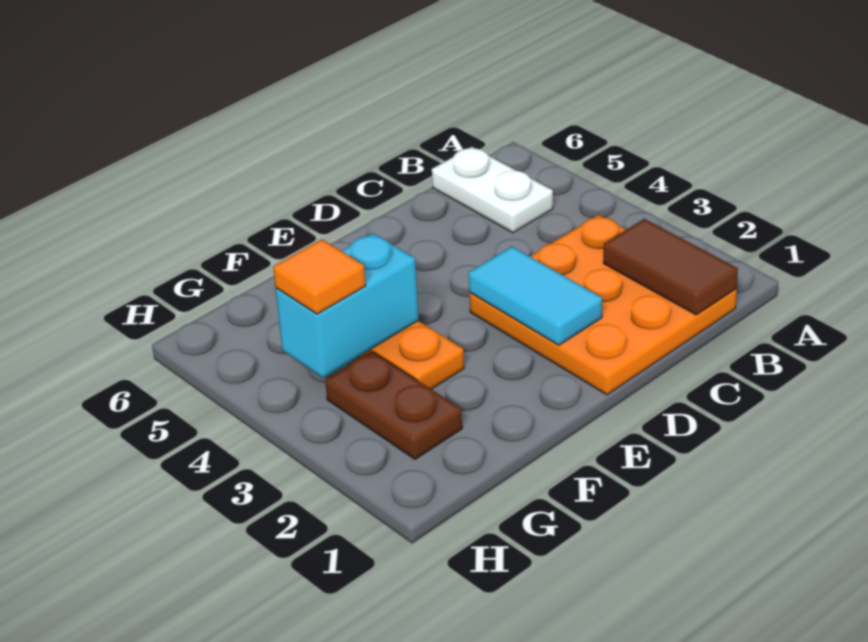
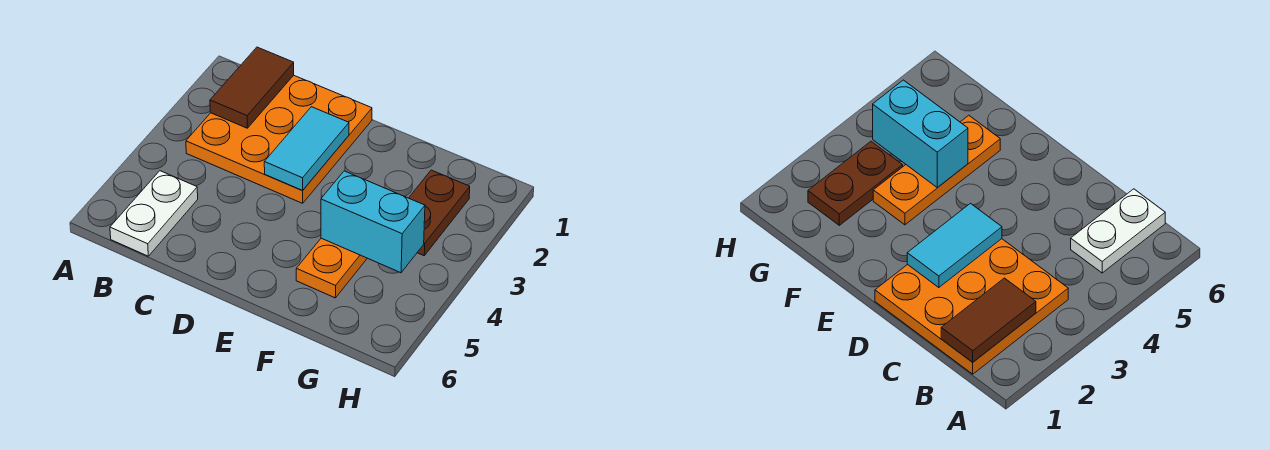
orange tile G4 level 3 -> none

